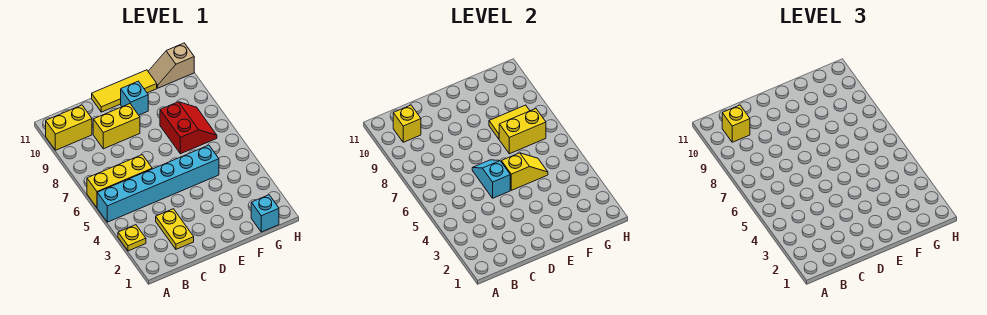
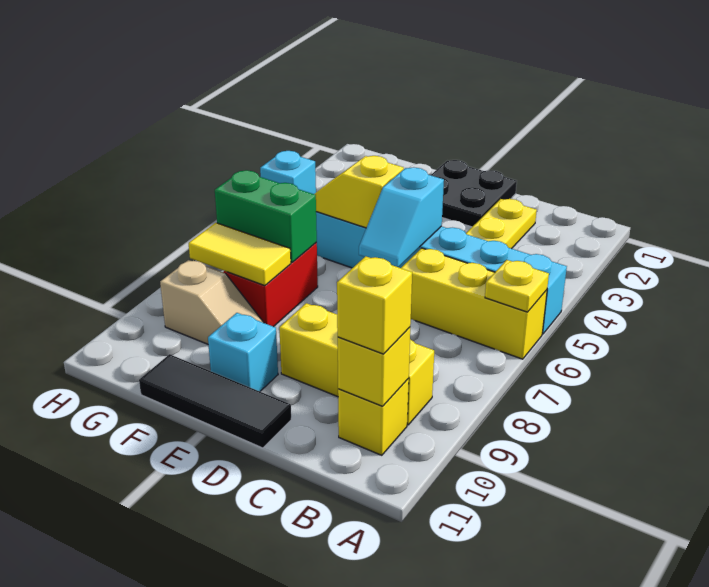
yellow plate A3 level 1 -> yellow plate A6 level 2
yellow brick A10:B10 level 1 -> yellow brick B10 level 1
yellow brick C9:D9 level 1 -> yellow brick B9:D9 level 1
none -> black plate D1:E2 level 1
yellow tile D11:F11 level 1 -> black tile D11:F11 level 1
yellow brick F7:G7 level 2 -> green brick F7:G7 level 2
cyan brick G1 level 1 -> cyan brick H4 level 1
tan slope G11:H11 level 1 top H -> tan slope F9:G9 level 1 top G

